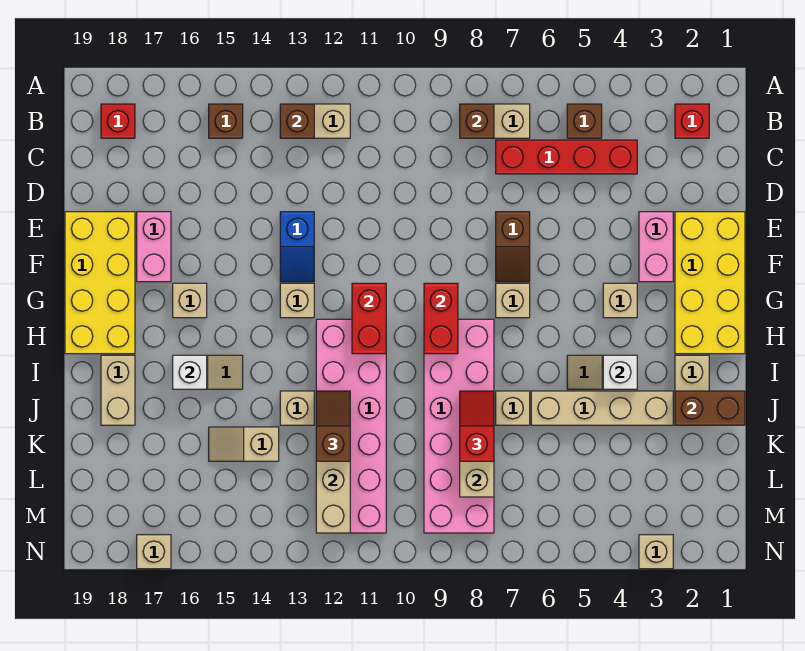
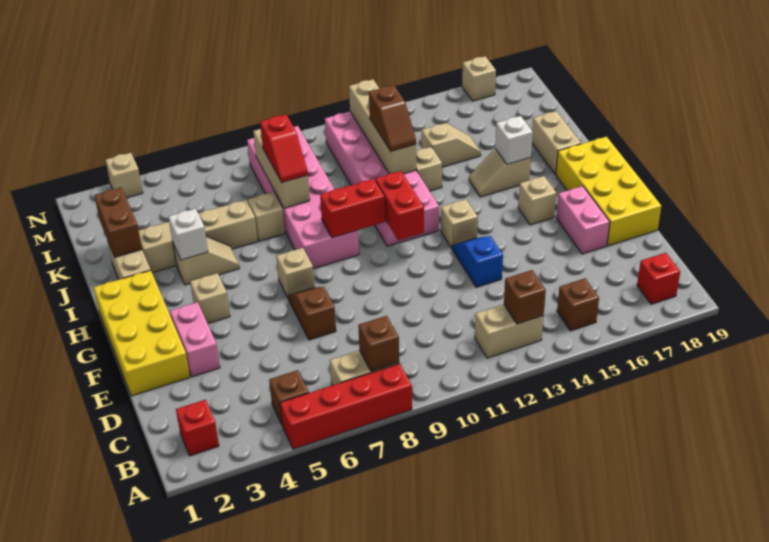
red brick C4:C7 level 1 -> red brick A5:A8 level 1
red brick G9:H9 level 2 -> red brick H9:H10 level 2
brown brick J1:J2 level 2 -> brown brick J2:K2 level 2

